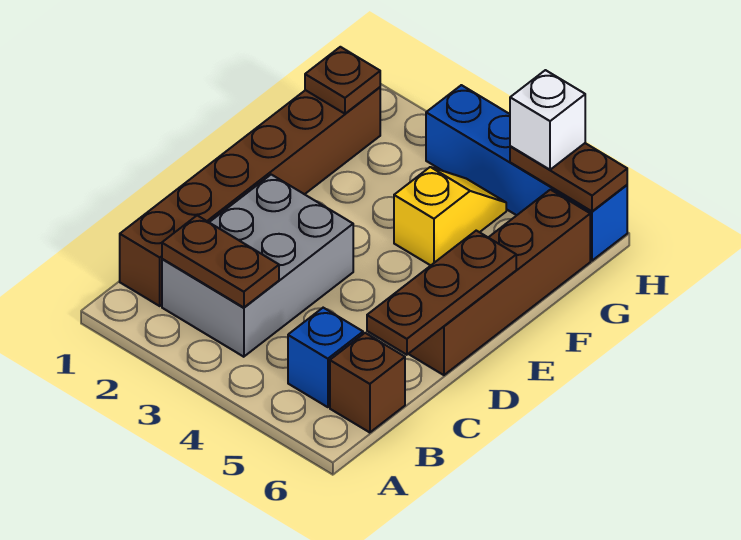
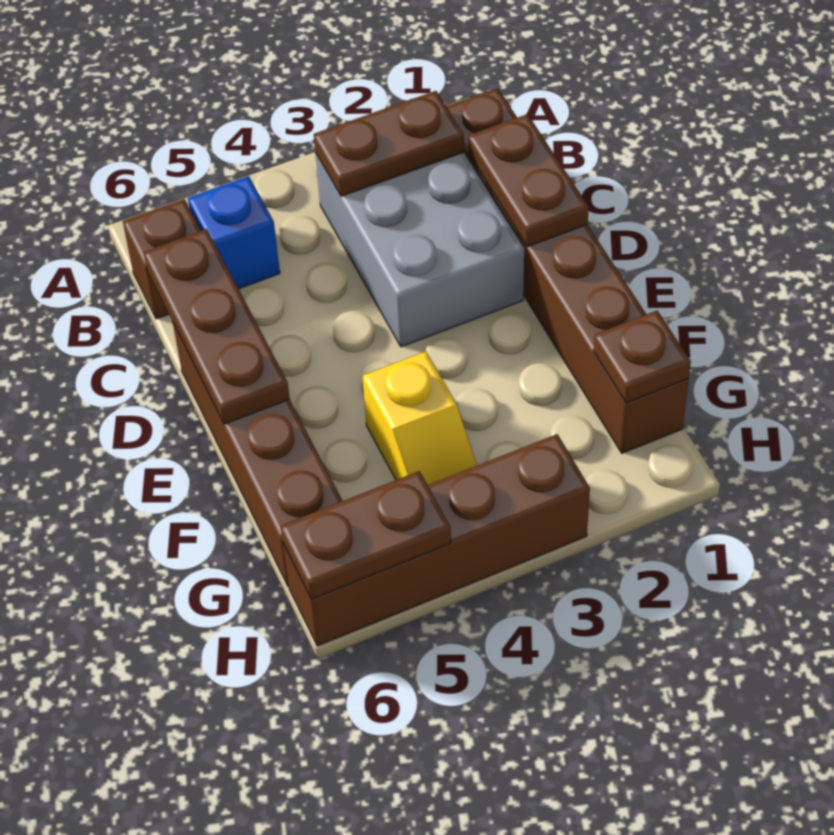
none -> brown plate C1:D1 level 2
blue brick H3:H6 level 1 -> brown brick H3:H6 level 1
white brick H5 level 3 -> none

